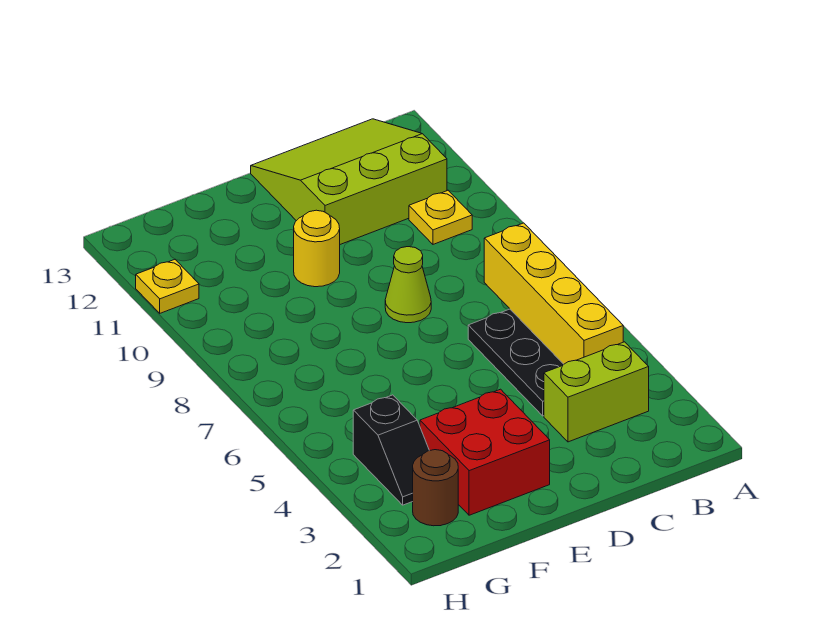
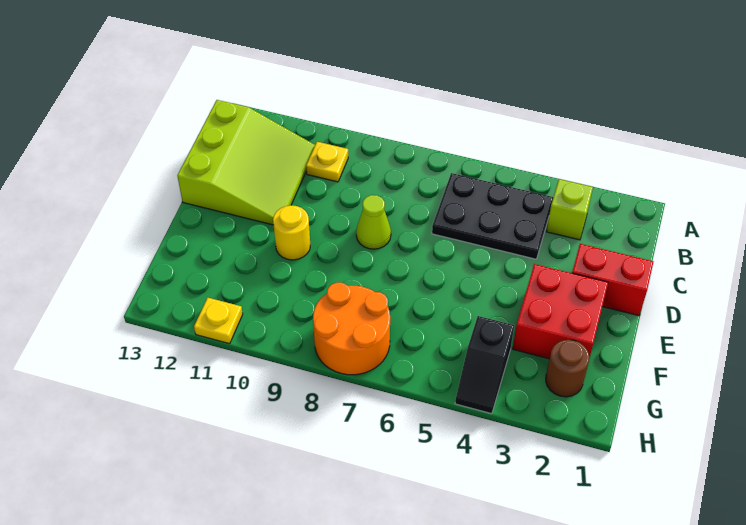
lime brick B3:C3 level 1 -> lime brick B3 level 1
yellow brick B4:B7 level 2 -> none
lime slope B11:D13 level 1 top 11 -> lime slope B11:D13 level 1 top 13
none -> red brick D1:D2 level 1
black slope G3:G4 level 1 top 4 -> black slope G4:H4 level 1 top G
none -> orange round brick G7:H8 level 1

